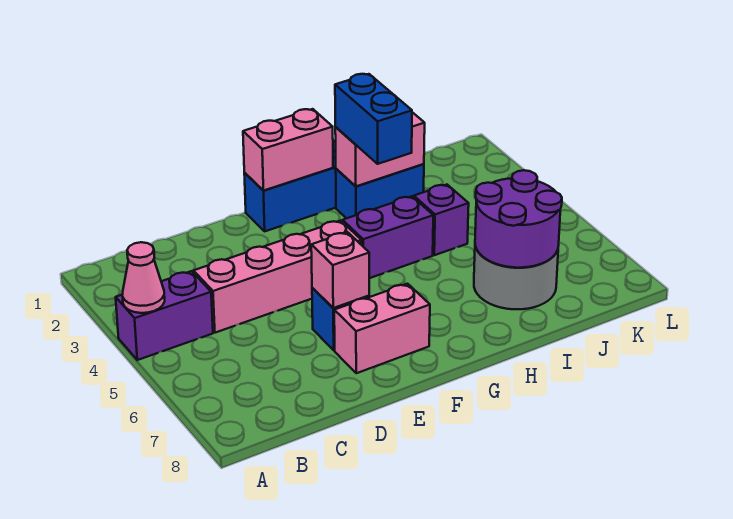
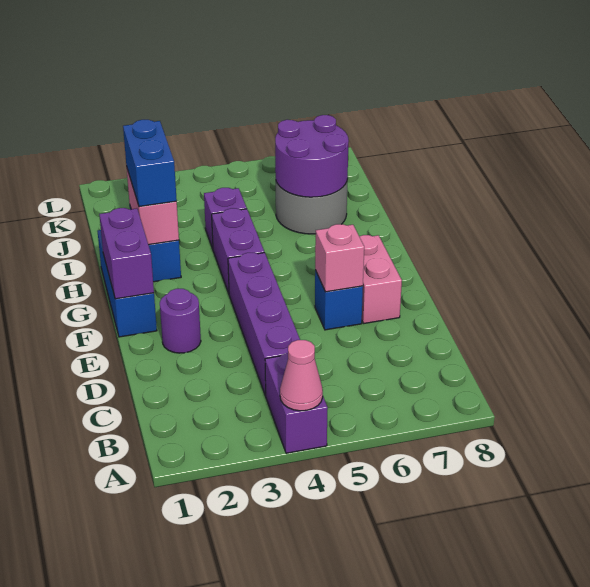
pink brick C4:F4 level 1 -> purple brick C4:F4 level 1
none -> purple round brick E2 level 1
pink brick F1:G1 level 2 -> purple brick F1:G1 level 2
blue brick H2:H3 level 3 -> blue brick H2:I2 level 3

